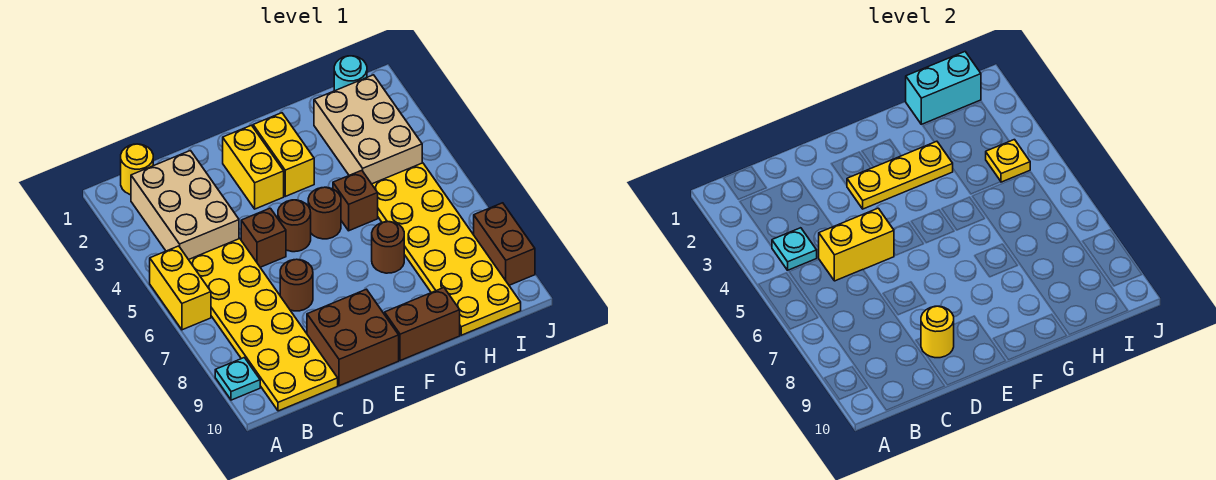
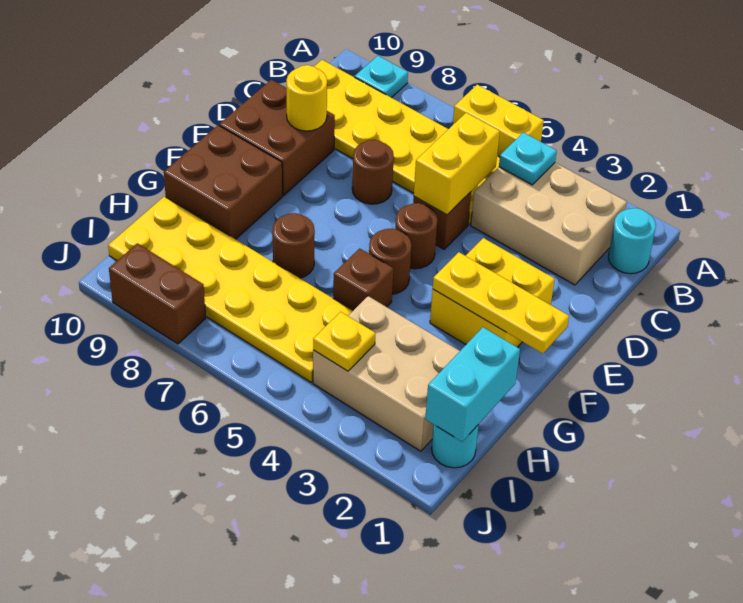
yellow round brick B1 level 1 -> cyan round brick B1 level 1
yellow plate E3:G3 level 2 -> yellow plate F1:F3 level 2
brown brick F10:G10 level 1 -> brown brick F9:G10 level 1

